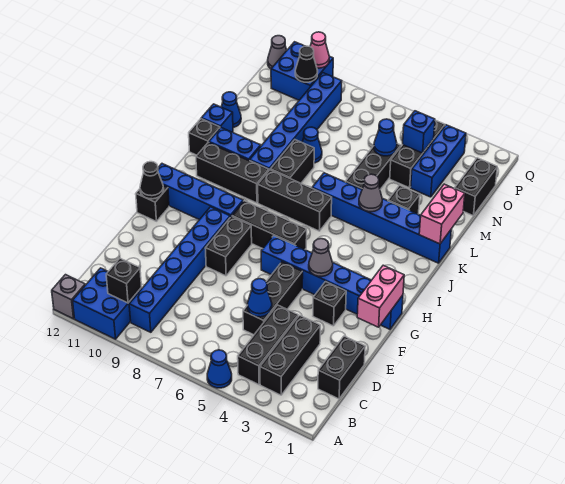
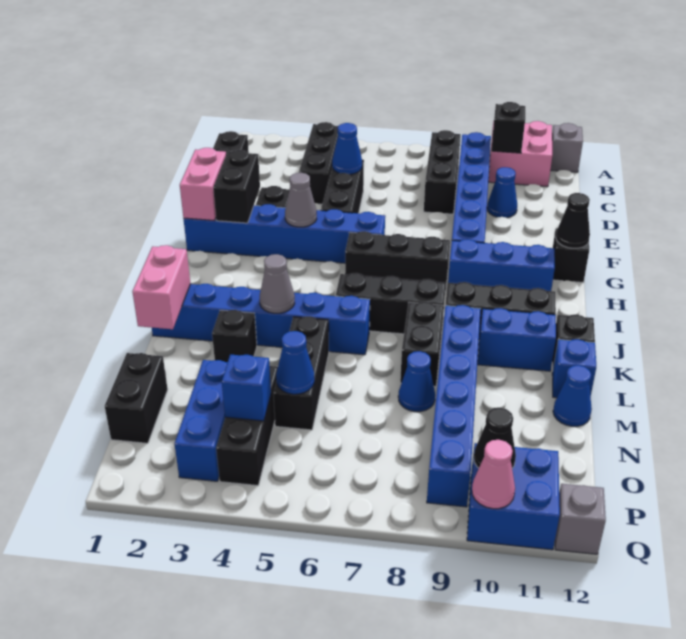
blue cone A5 level 1 -> blue cone D10 level 1
blue brick A10:B11 level 1 -> pink brick A10:B11 level 1
black brick B3:D3 level 1 -> black brick B8:D8 level 1
black brick F8:G8 level 1 -> black brick F2:G2 level 2
blue brick H9:H12 level 1 -> blue brick H9:H11 level 1
grey cone Q12 level 1 -> grey brick Q12 level 1

